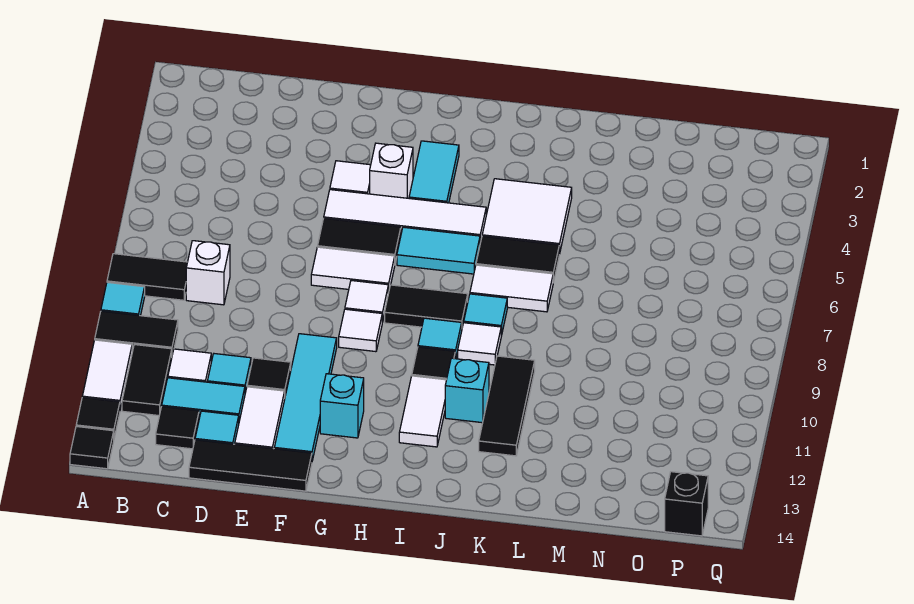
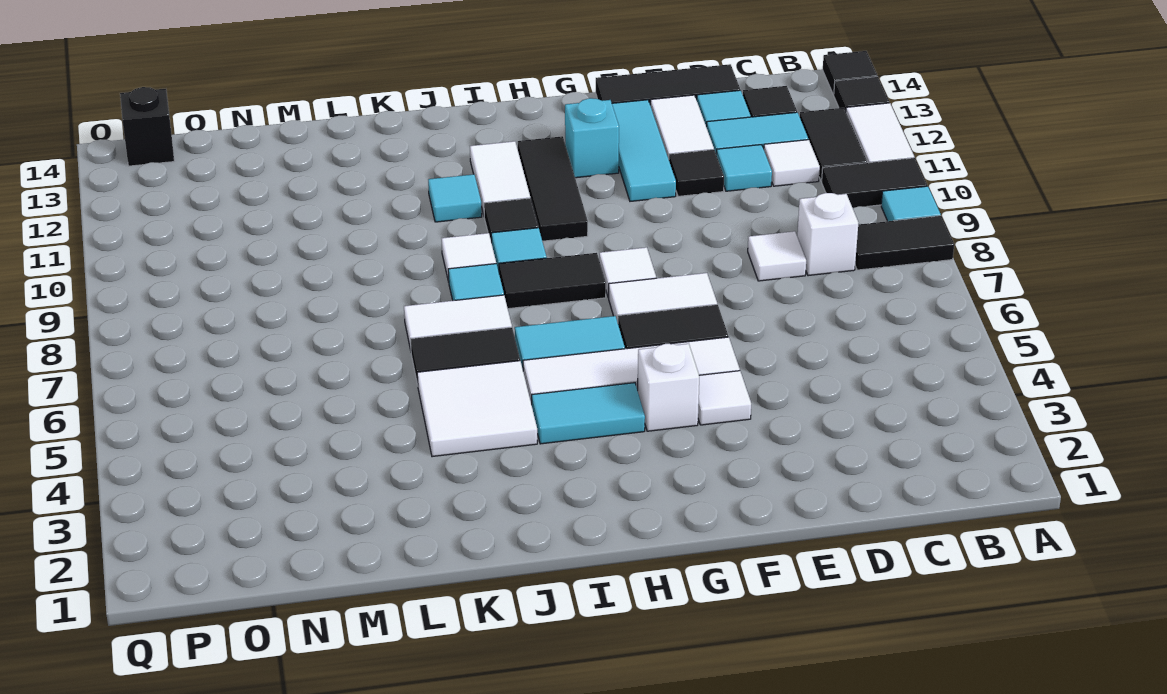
cyan tile F10:F13 level 1 -> cyan tile F11:F13 level 1
white tile G9 level 1 -> white tile D8 level 1
cyan tile H3:H4 level 1 -> cyan tile H4:I4 level 1
cyan brick J11 level 1 -> cyan tile J11 level 1
black tile K10:K12 level 1 -> black tile H10:H12 level 1

